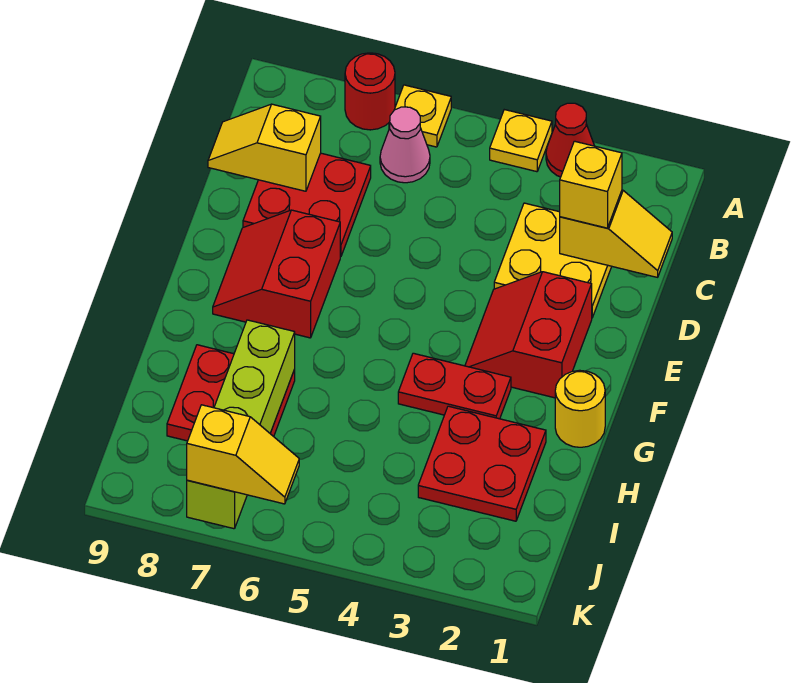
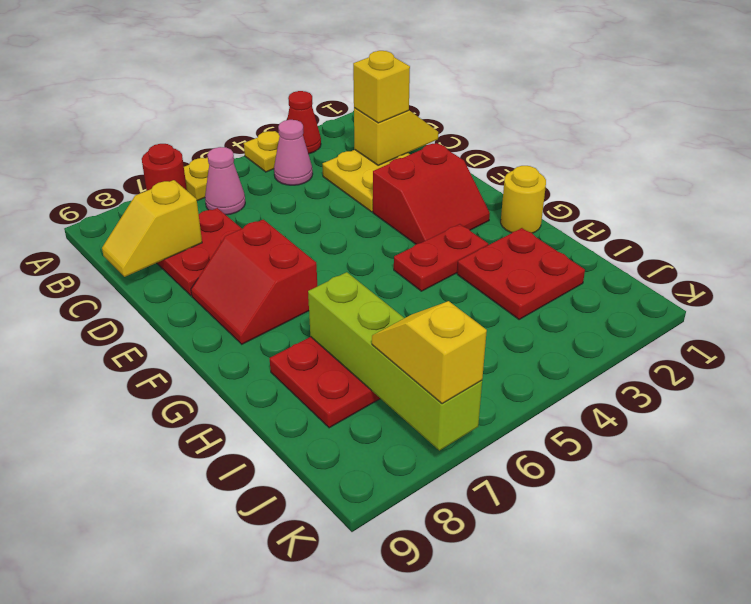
none -> pink cone B4 level 1
red slope E2:F3 level 1 top 2 -> red slope E2:F3 level 1 top E
yellow slope K6:K7 level 3 top 7 -> yellow slope J7:K7 level 3 top K

